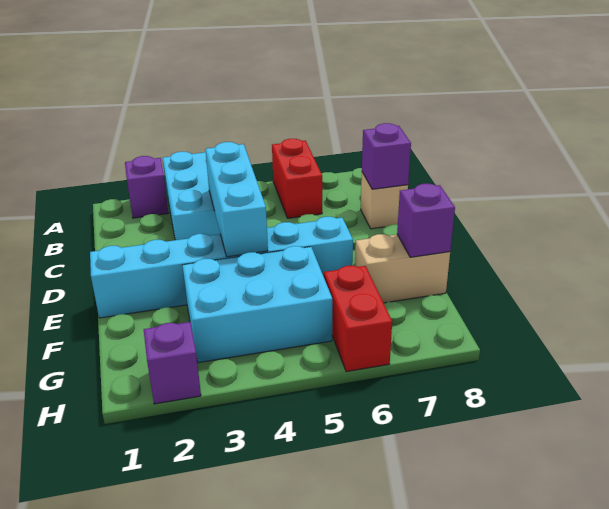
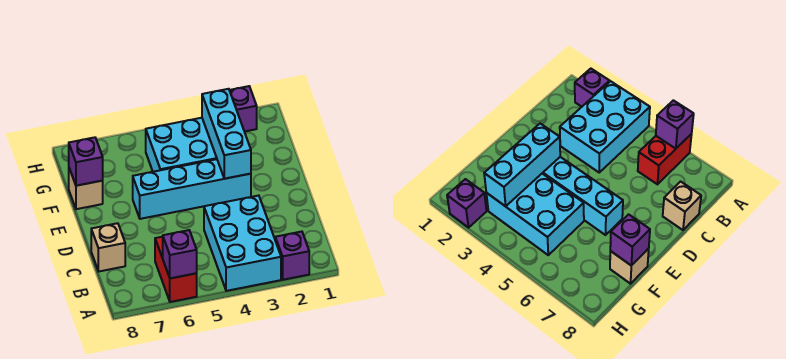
cyan brick C4:E4 level 2 -> cyan brick E3:G3 level 2
purple brick C8 level 2 -> purple brick A6 level 2
cyan brick E1:E6 level 1 -> cyan brick E3:E6 level 1
tan brick F7:F8 level 1 -> tan brick F8 level 1
red brick G6:H6 level 1 -> none

